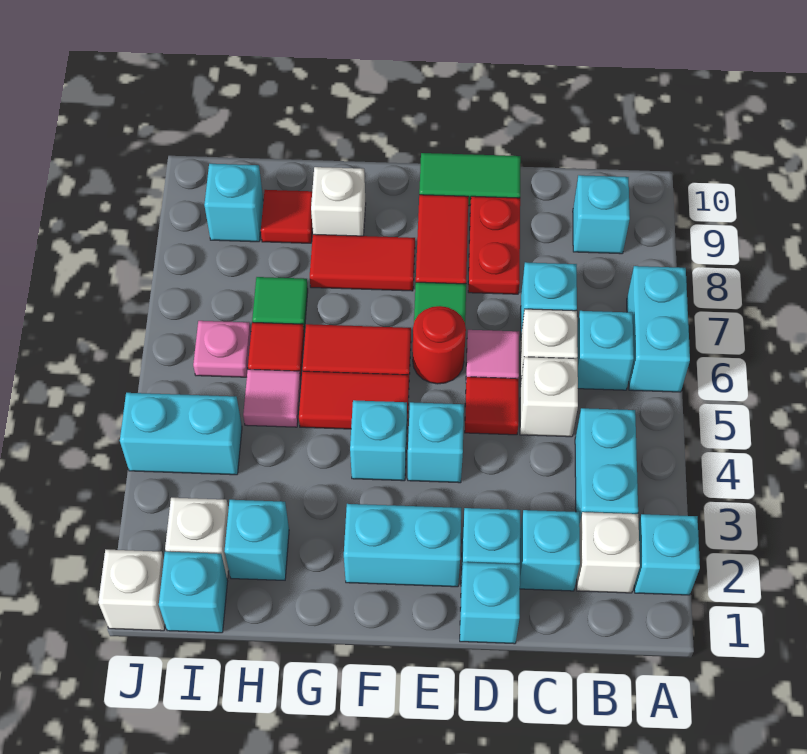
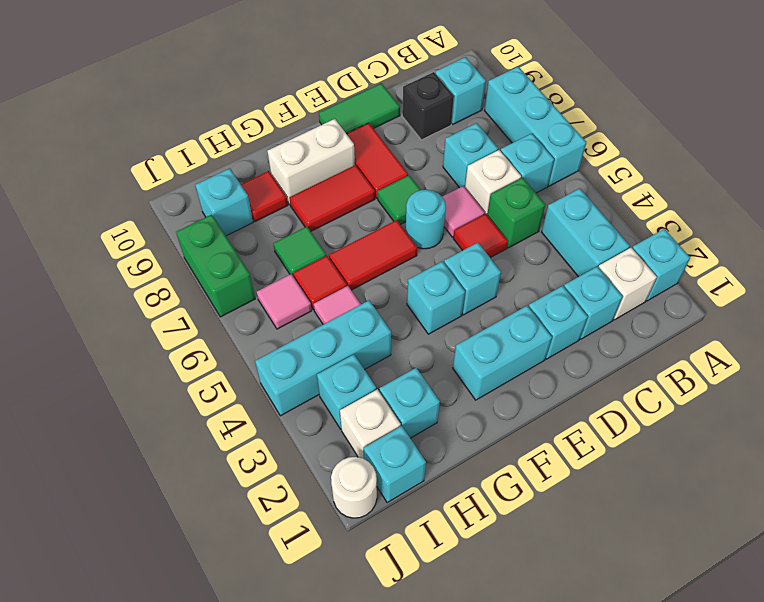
cyan brick A6:A7 level 1 -> cyan brick A6:A8 level 1
white brick C5 level 1 -> green brick C5 level 1
none -> black brick C9 level 1
cyan brick D1 level 1 -> cyan brick I3 level 1
red plate D8:D9 level 1 -> none
red round brick E6 level 1 -> cyan round brick E6 level 1
red tile F5:G5 level 1 -> none
white brick G9 level 1 -> white brick F9:G9 level 1
cyan brick I4:J4 level 1 -> cyan brick H4:J4 level 1
pink plate I6 level 1 -> pink tile I6 level 1
white brick J1 level 1 -> white round brick J1 level 1
none -> green brick J7:J8 level 1

